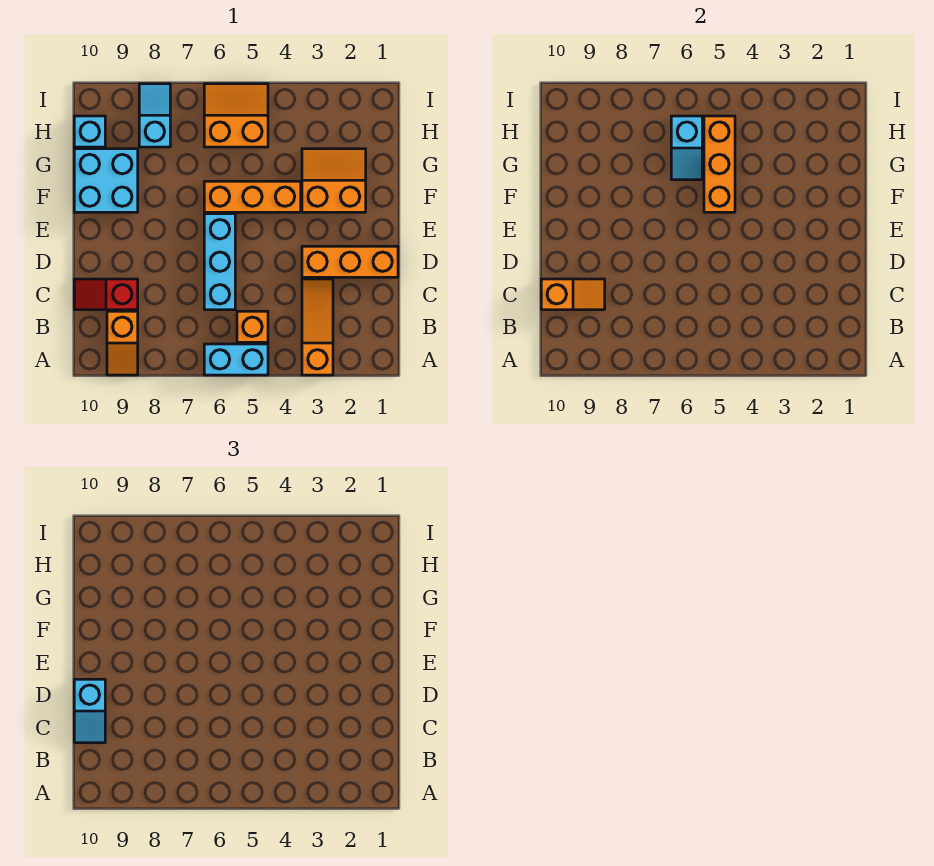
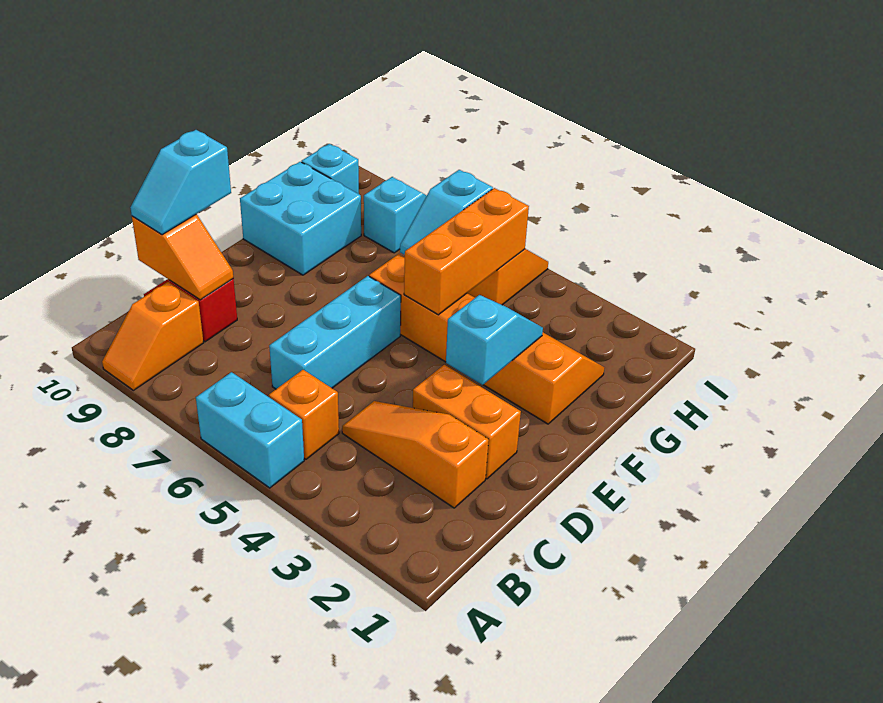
orange slope A3:C3 level 1 top A -> orange slope C2:C4 level 1 top 2
orange brick D1:D3 level 1 -> orange brick D2:D3 level 1
none -> cyan slope E3:F3 level 2 top E

